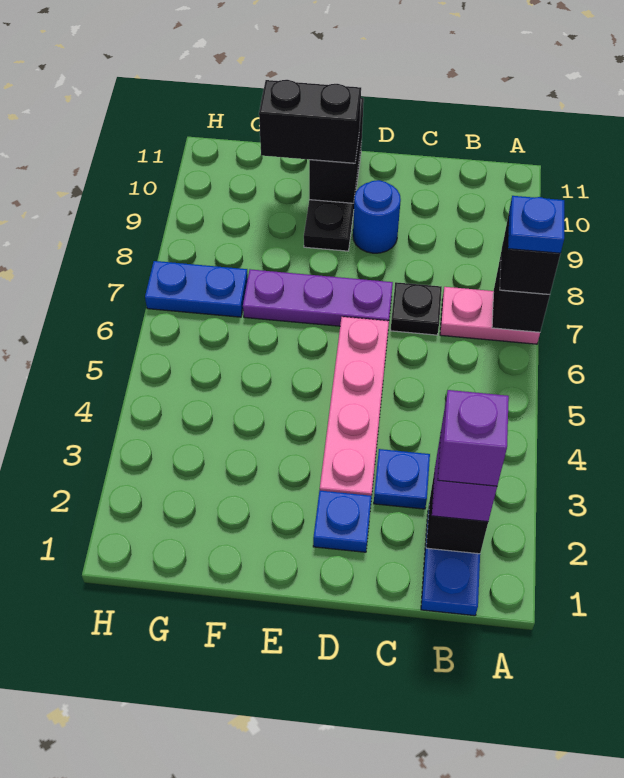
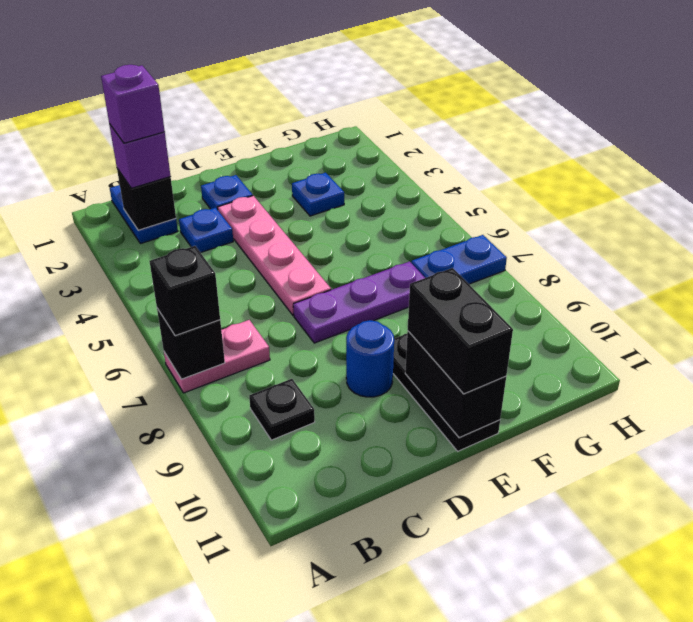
blue plate A7 level 4 -> blue plate F3 level 1
black plate C7 level 1 -> black plate B9 level 1
black brick E10:F10 level 3 -> black brick E10:E11 level 3

